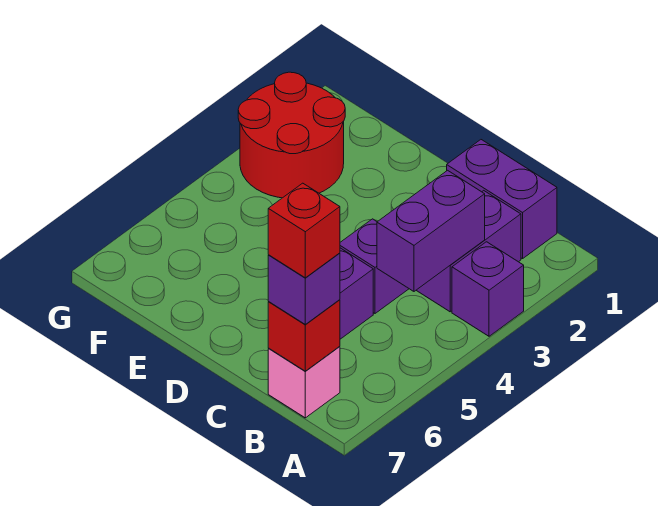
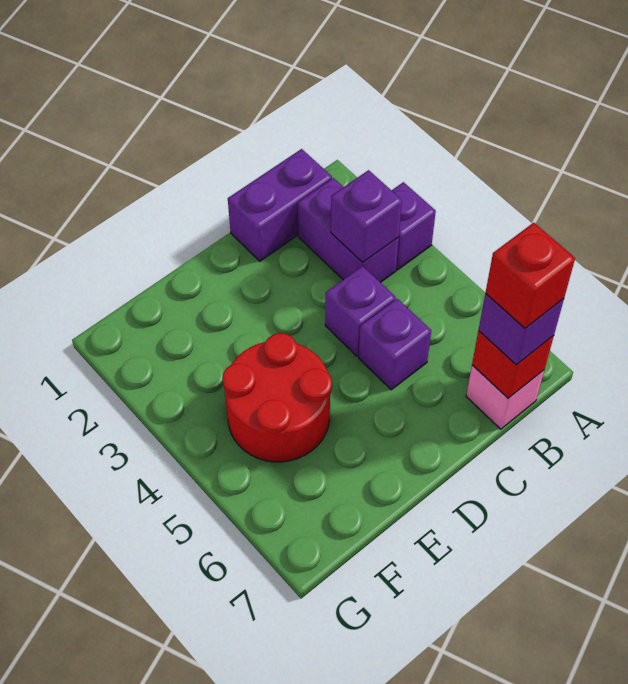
purple brick B3:B4 level 2 -> purple brick B3 level 2
red round brick F2:G3 level 1 -> red round brick E4:F5 level 1

